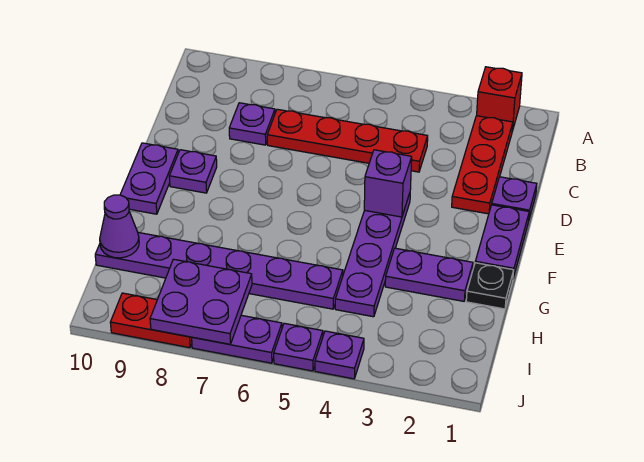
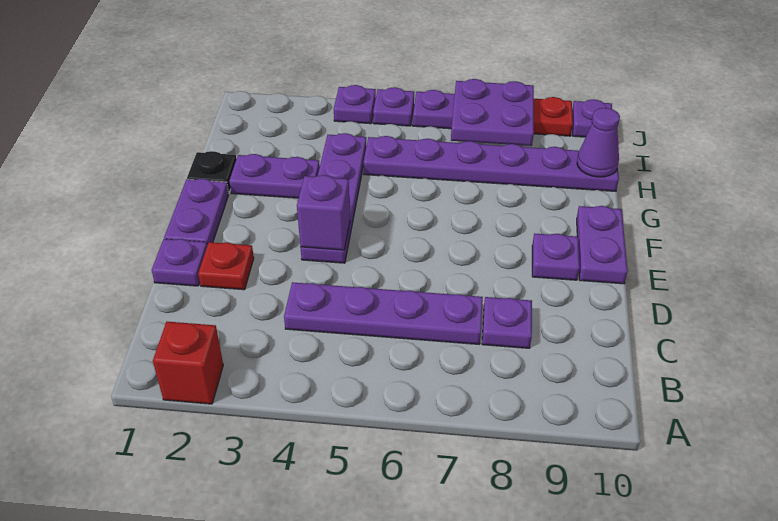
red plate B2:D2 level 1 -> red plate D2 level 1
red plate C4:C7 level 1 -> purple plate C4:C7 level 1
none -> purple plate J10 level 1

